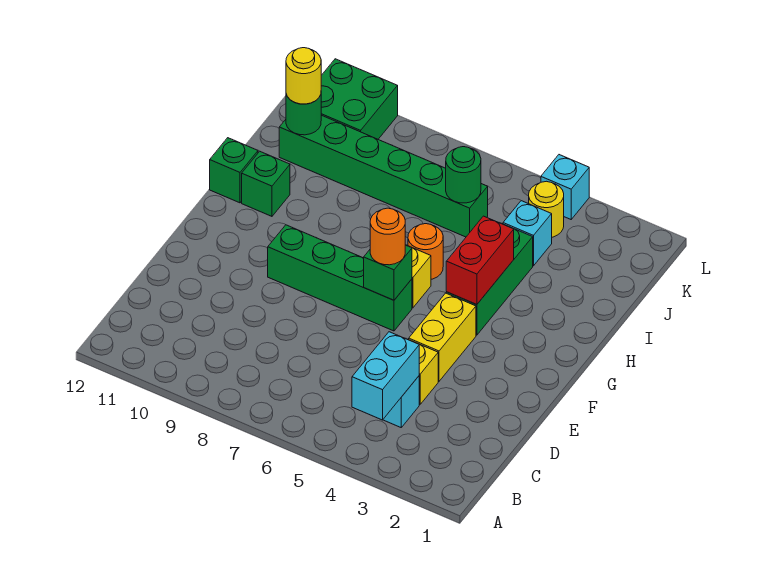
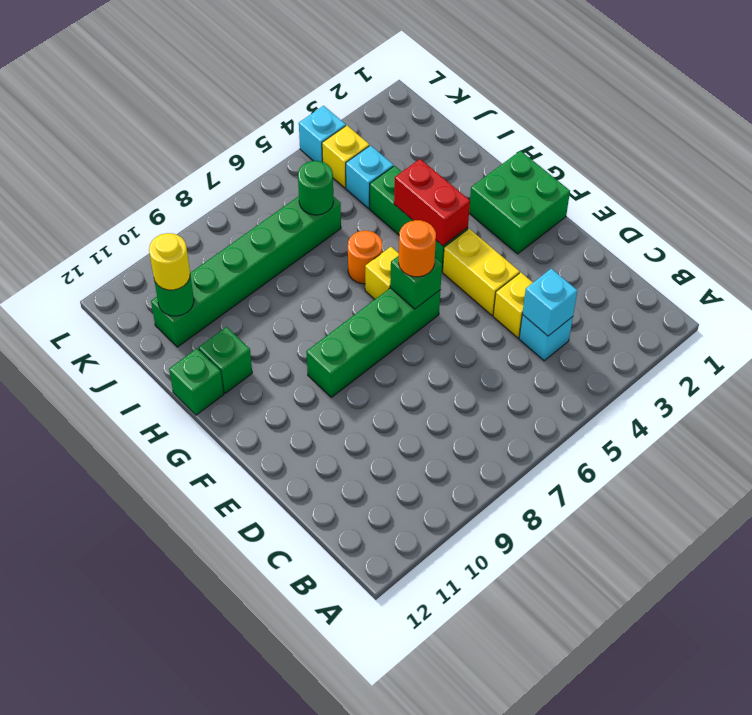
cyan brick B4:C4 level 2 -> cyan brick C4 level 2
yellow round brick K4 level 1 -> yellow brick K4 level 1
green brick K10:L11 level 1 -> green brick F1:G2 level 1

